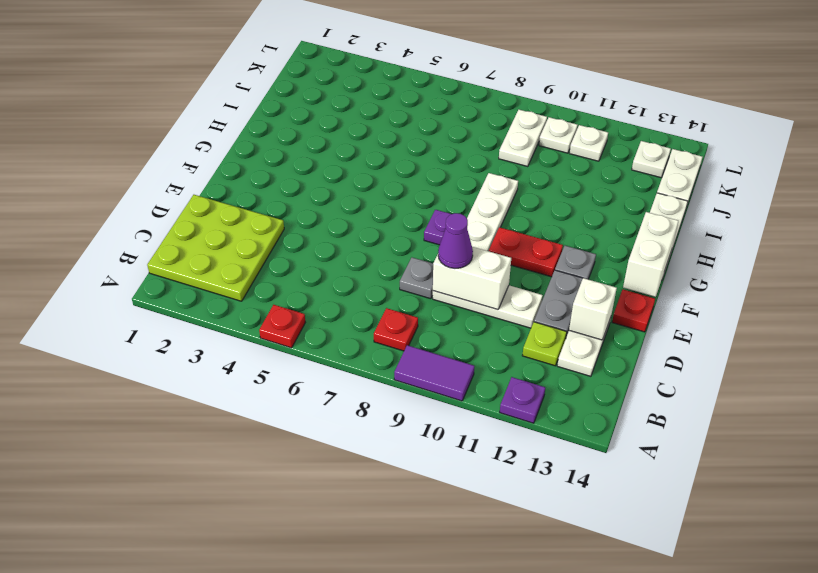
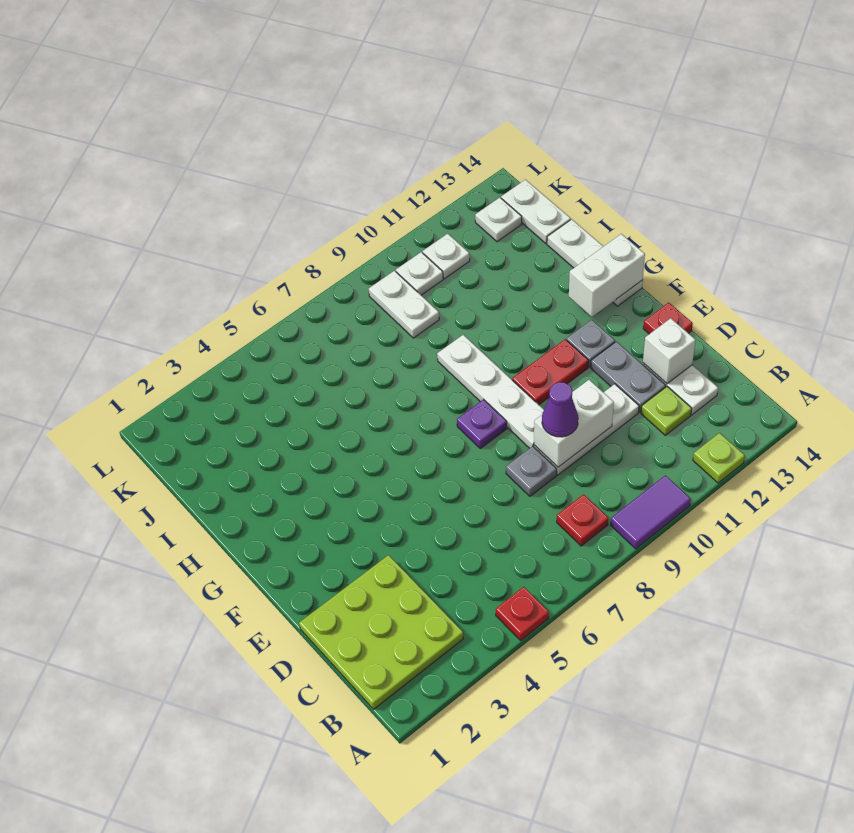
purple plate A12 level 1 -> lime plate A12 level 1
white brick F14:G14 level 2 -> white brick G13:G14 level 2

